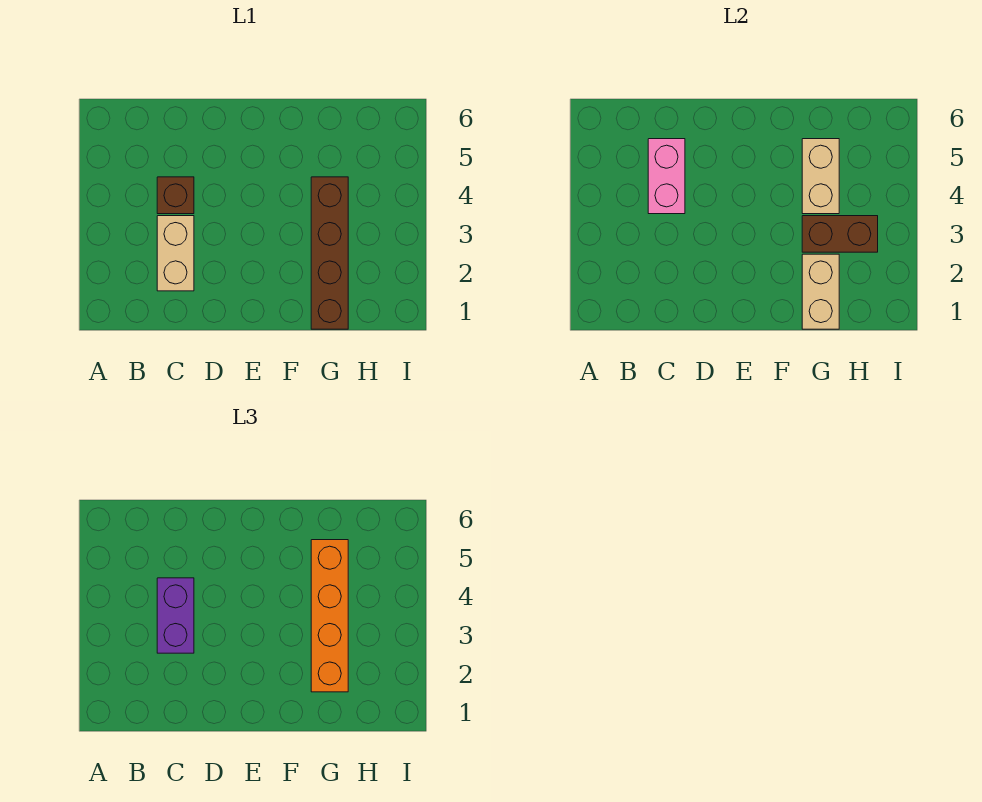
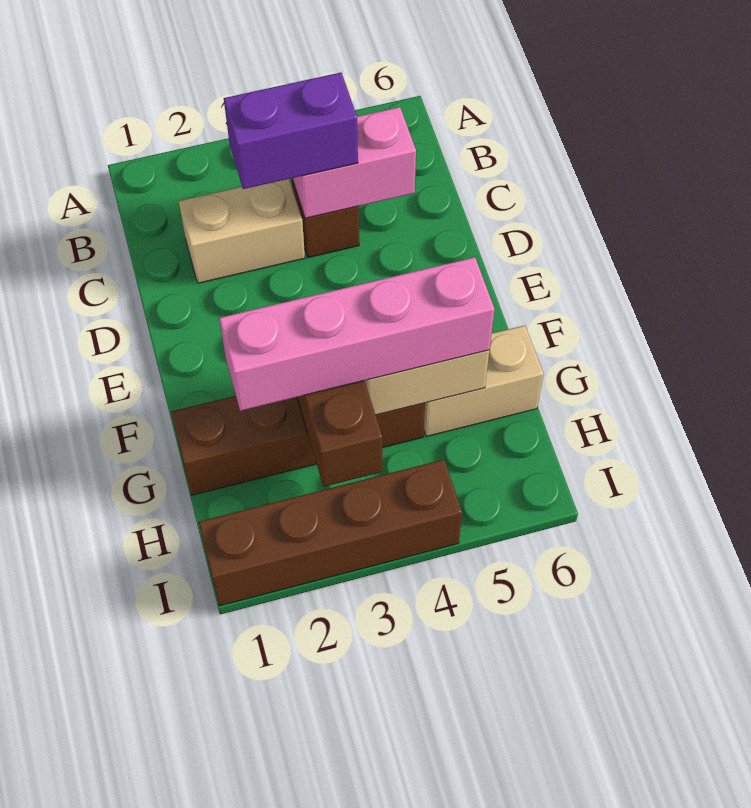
tan brick G1:G2 level 2 -> tan brick G5:G6 level 1
orange brick G2:G5 level 3 -> pink brick G2:G5 level 3
none -> brown brick I1:I4 level 1

